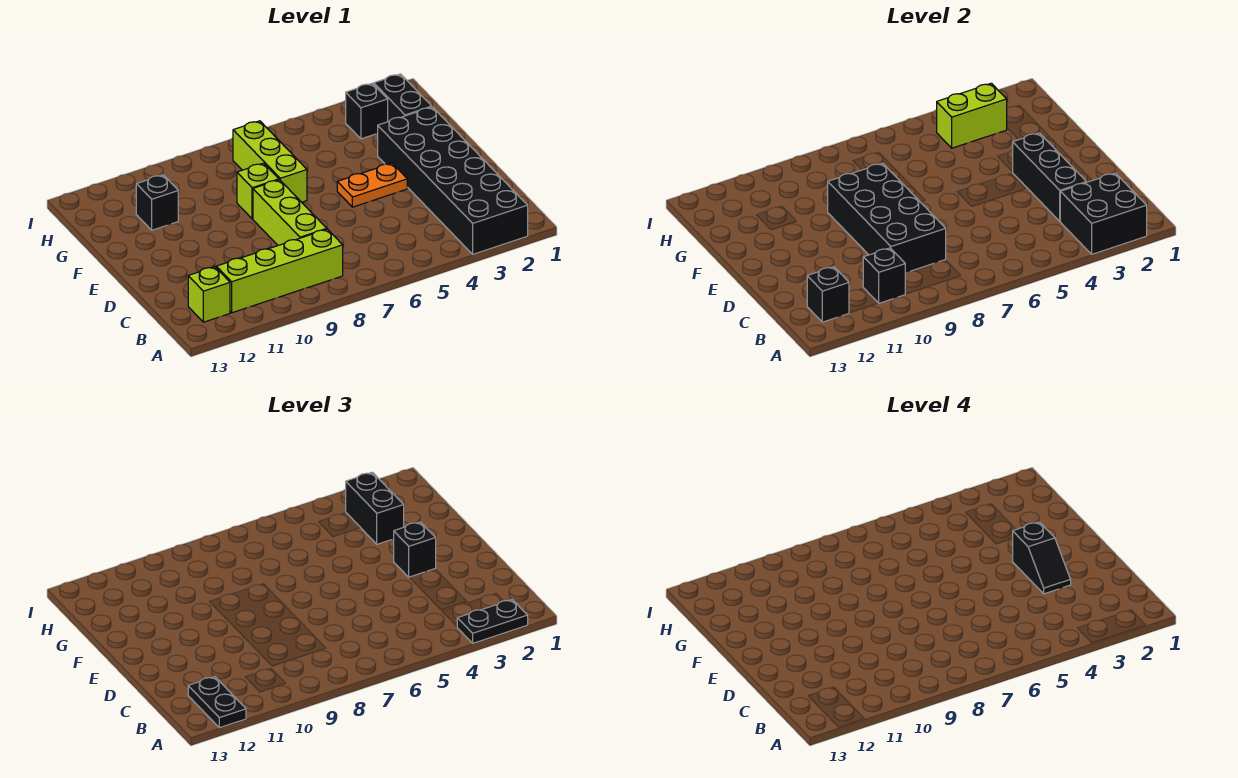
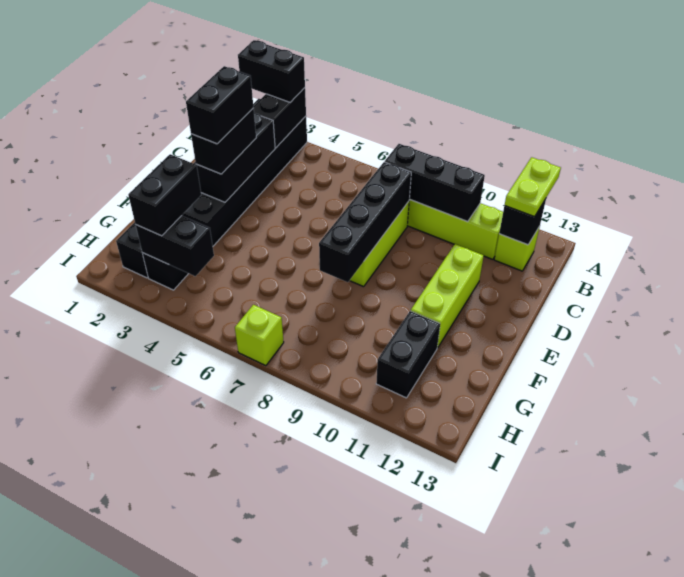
black brick A2:B3 level 2 -> black brick A3:B3 level 2
black plate A2:A3 level 3 -> black brick A2:A3 level 3
black plate A12:B12 level 3 -> lime plate A12:B12 level 3
black brick B10 level 2 -> black brick B8:B10 level 2
black brick C8:F9 level 2 -> black brick C8:F8 level 2
black slope D3:E3 level 4 top E -> black brick D3:E3 level 4
black brick E3 level 3 -> black brick D3:E3 level 3
orange plate E4:E5 level 1 -> none
lime brick F7:H7 level 1 -> lime brick D11:F11 level 1
lime brick F8 level 1 -> lime brick I7 level 1
black brick G11 level 1 -> black brick G11:H11 level 1
lime brick H3:H4 level 2 -> black brick H3:H4 level 2

